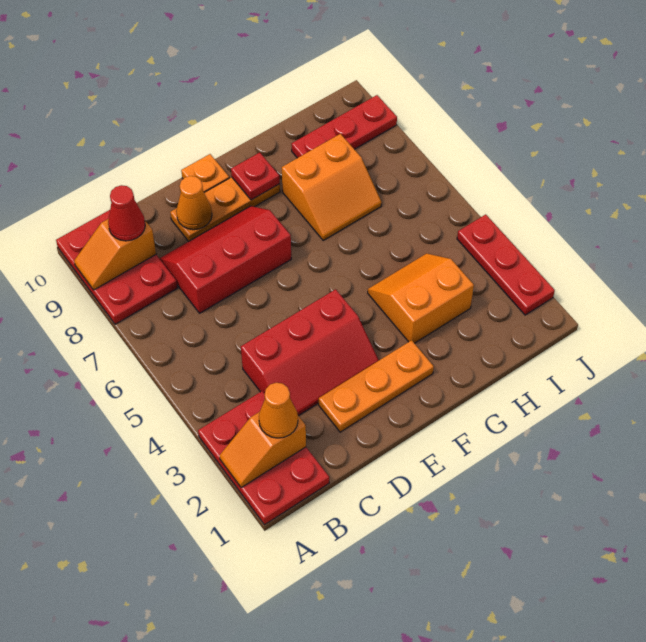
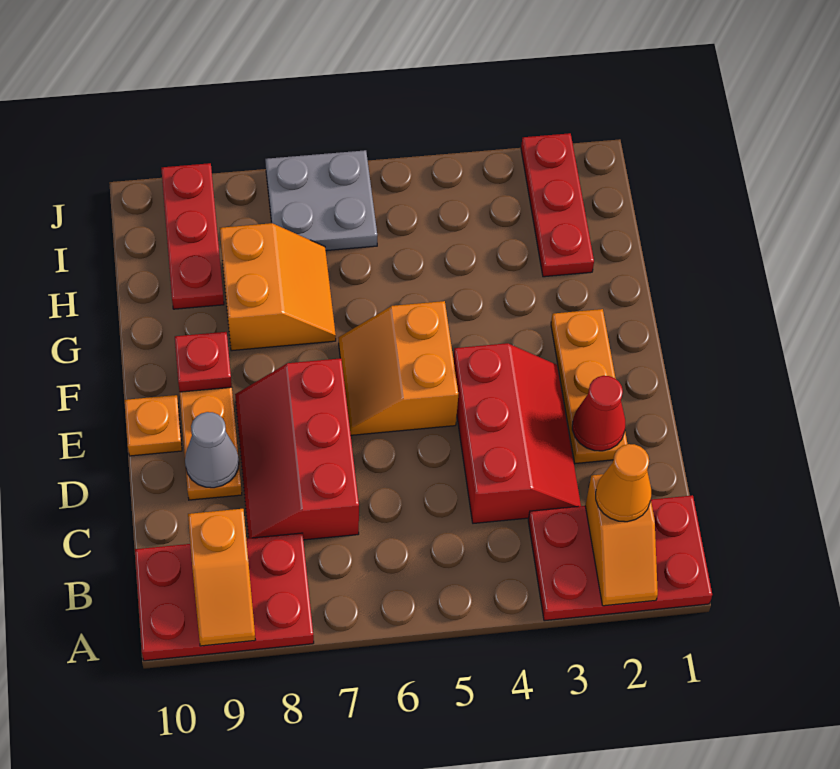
red cone B9 level 3 -> red cone D2 level 2
orange cone D9 level 2 -> grey cone D9 level 2
orange slope G3:H4 level 1 top 3 -> orange slope E5:F6 level 1 top 5
none -> grey plate I6:J7 level 1
red plate J2:J4 level 1 -> red plate H2:J2 level 1

